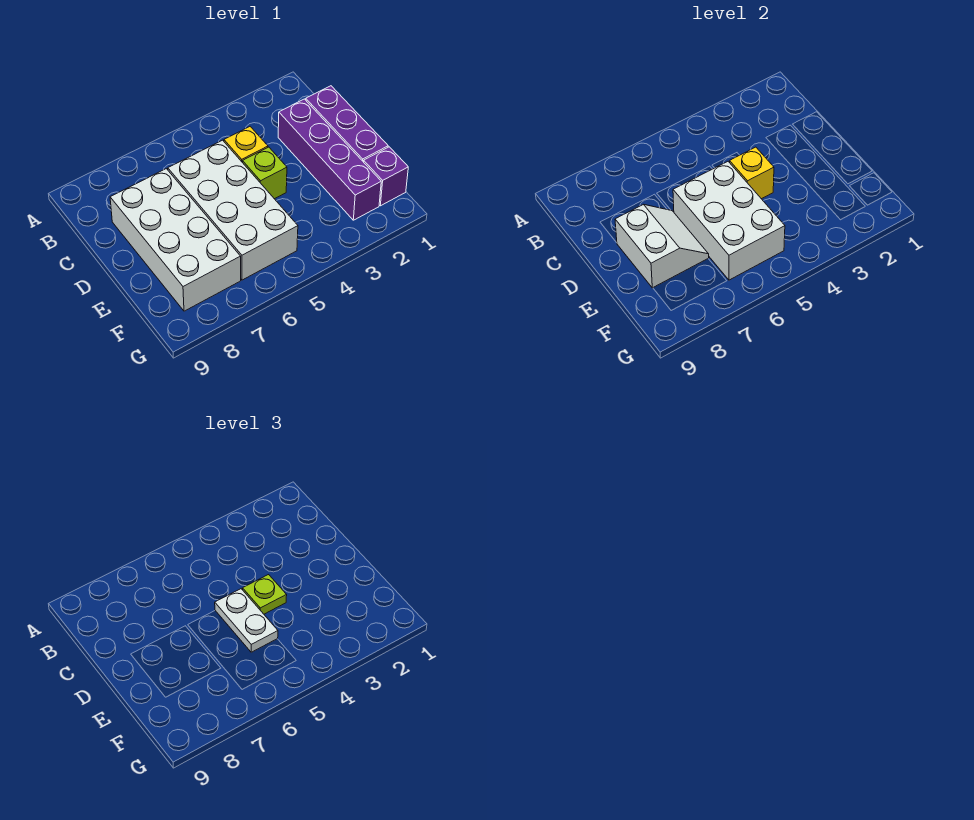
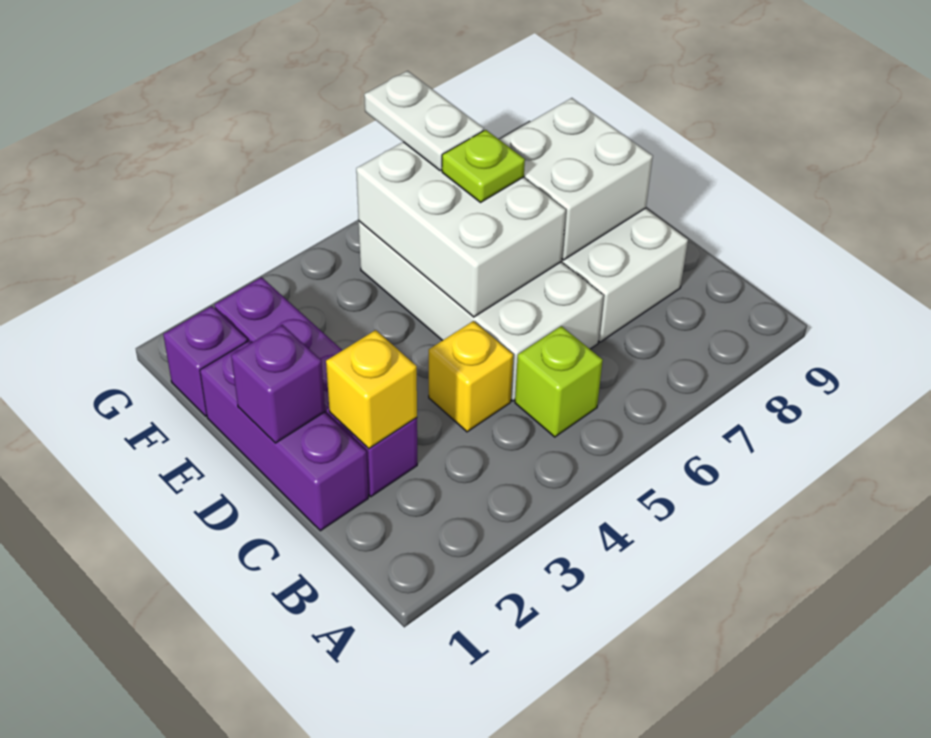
none -> purple brick D1 level 2
lime brick D4 level 1 -> lime brick B5 level 1
yellow brick D4 level 2 -> yellow brick C2 level 2
lime plate D4 level 3 -> lime plate E6 level 3
white plate D5:E5 level 3 -> white plate F6:G6 level 3
white slope D7:E8 level 2 top 8 -> white brick D7:E8 level 2

